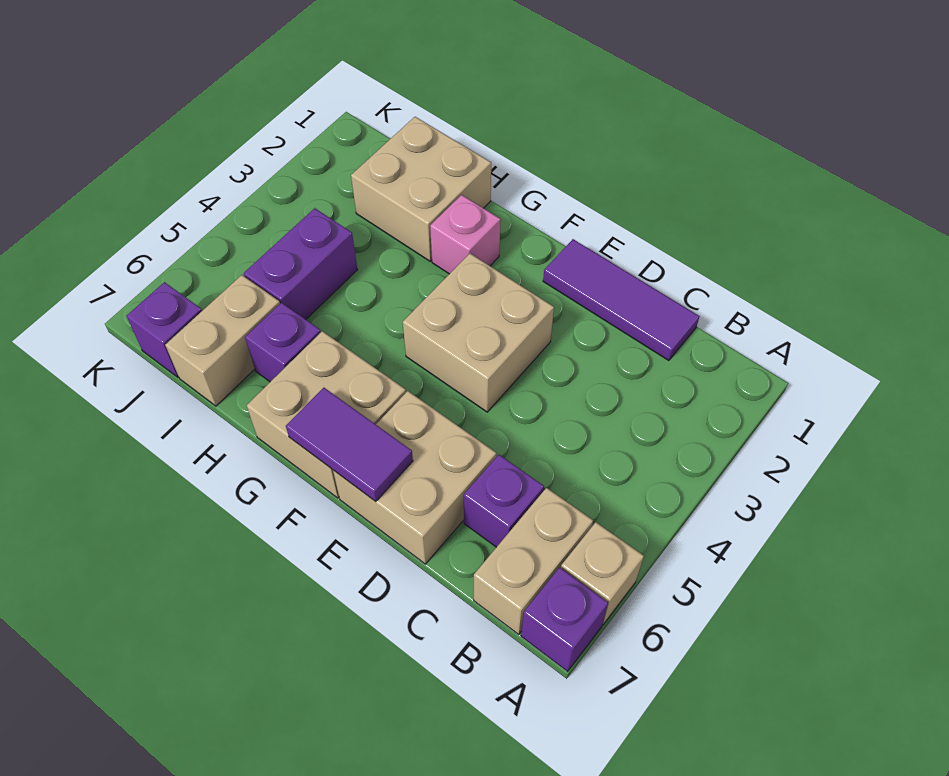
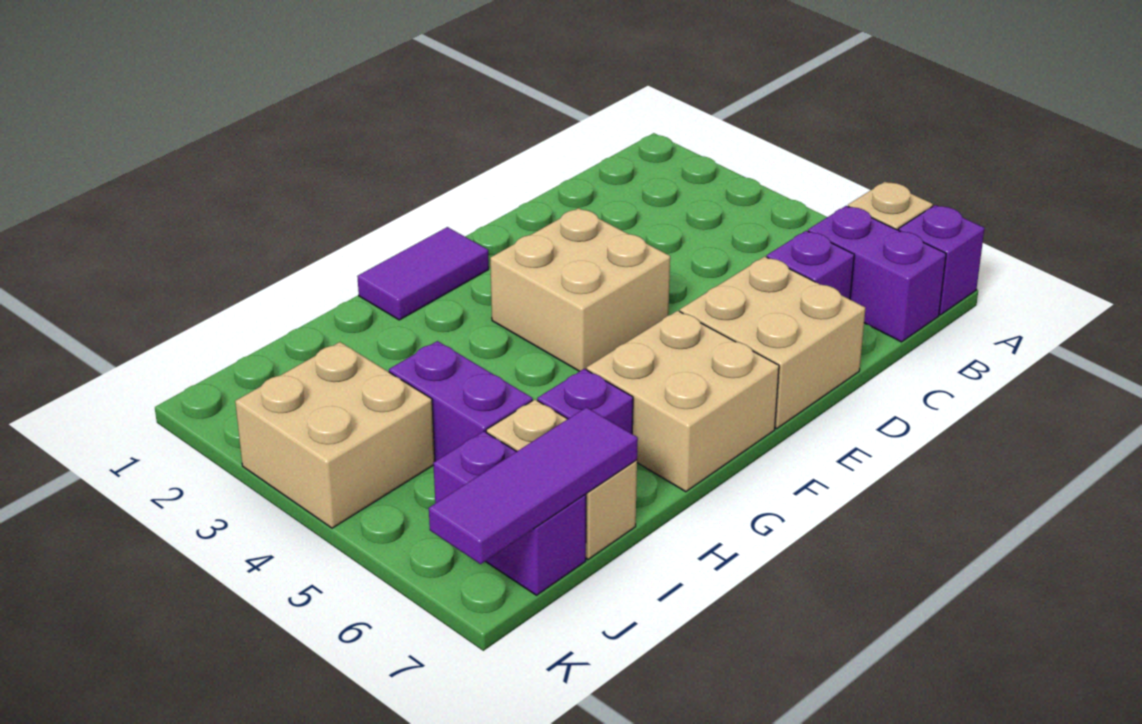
tan brick B6:B7 level 1 -> purple brick B6:B7 level 1
purple tile C1:E1 level 1 -> purple tile I7:K7 level 2
purple tile E7:F7 level 2 -> purple tile F1:G1 level 1
pink brick G2 level 1 -> none
tan brick H1:I2 level 1 -> tan brick J3:K4 level 1
purple brick J7 level 1 -> purple brick J6:J7 level 1

